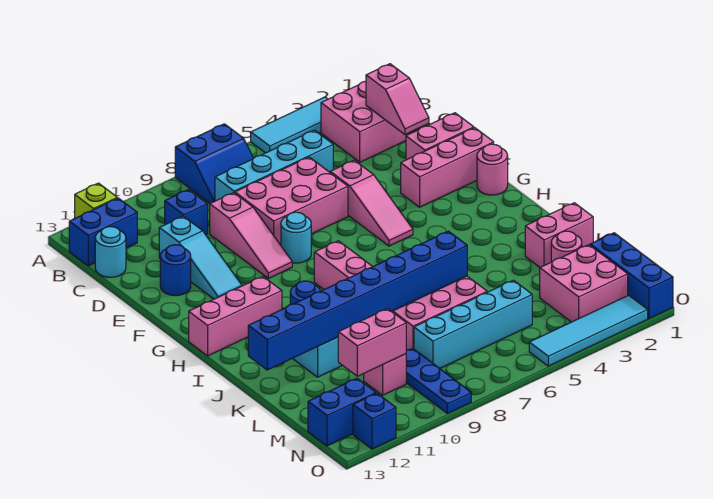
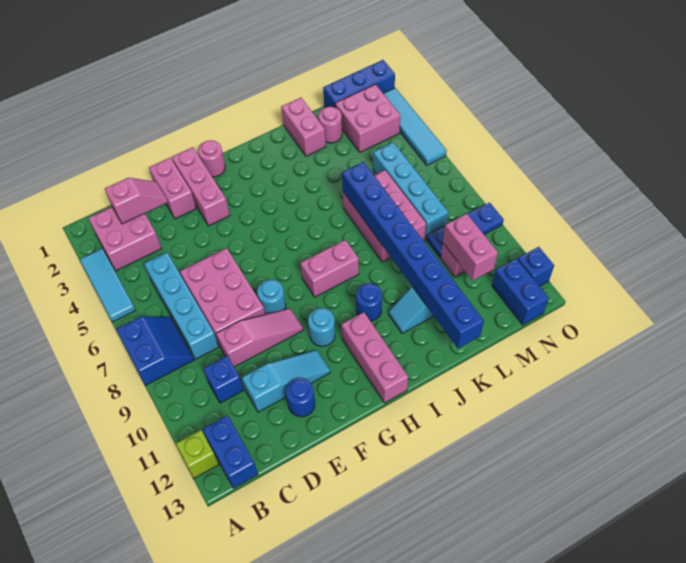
cyan round brick C13 level 1 -> cyan round brick G10 level 1
pink slope E5:G5 level 1 top E -> none

